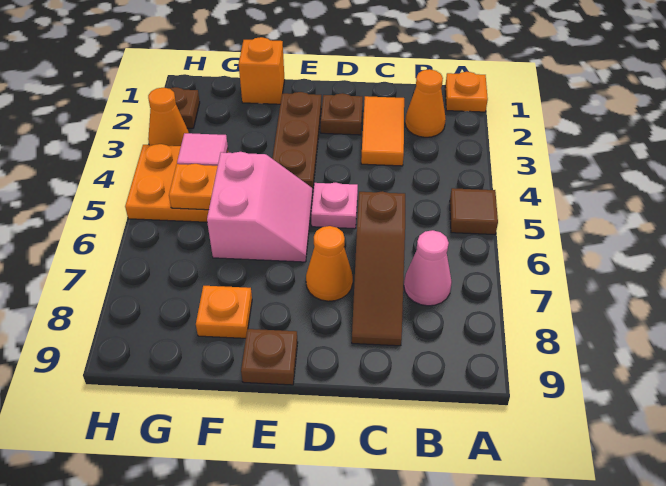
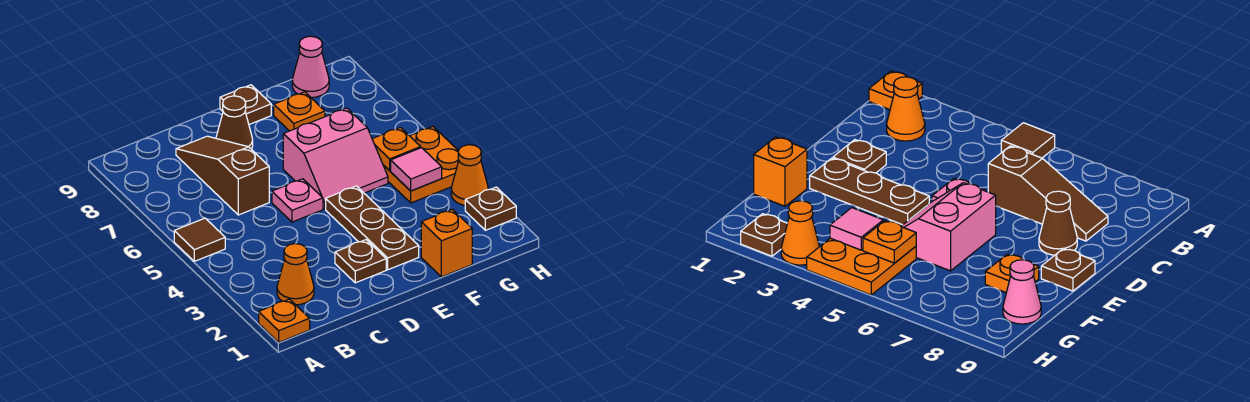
pink cone B7 level 1 -> pink cone G9 level 1
orange tile C2:C3 level 1 -> none
orange cone D7 level 1 -> none
none -> brown cone D8 level 1
pink slope E5:F6 level 1 top F -> pink slope E5:F6 level 1 top 6

